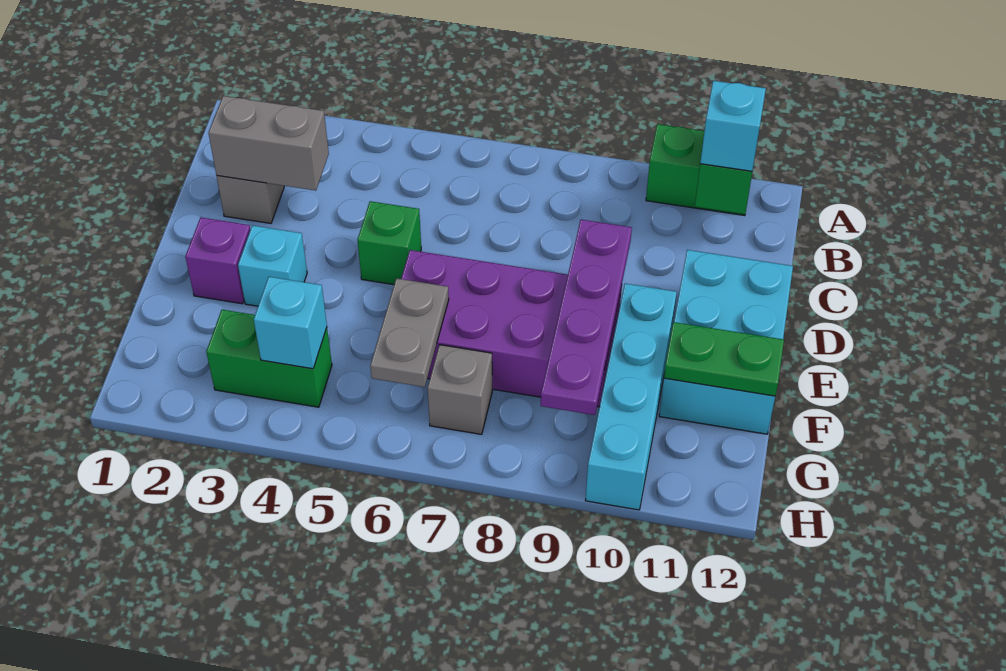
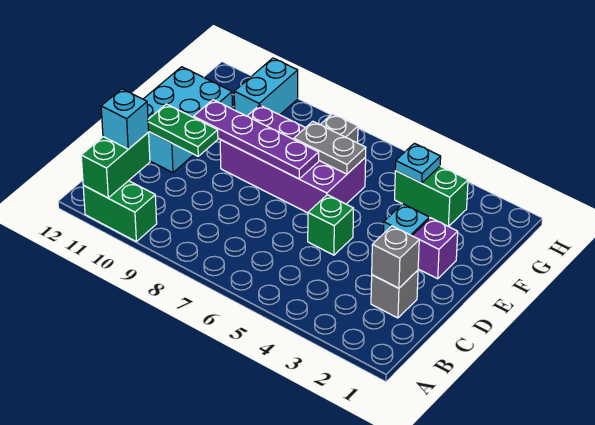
grey brick C2:C3 level 2 -> grey brick C2 level 2
purple plate D9:G9 level 2 -> purple plate E7:E10 level 2
cyan brick E10:H10 level 1 -> cyan brick G10:H10 level 1
grey plate F6:G6 level 2 -> grey plate F6:F7 level 2
green plate F11:F12 level 2 -> green plate D10:D11 level 2
cyan brick G4 level 2 -> cyan plate G4 level 2

